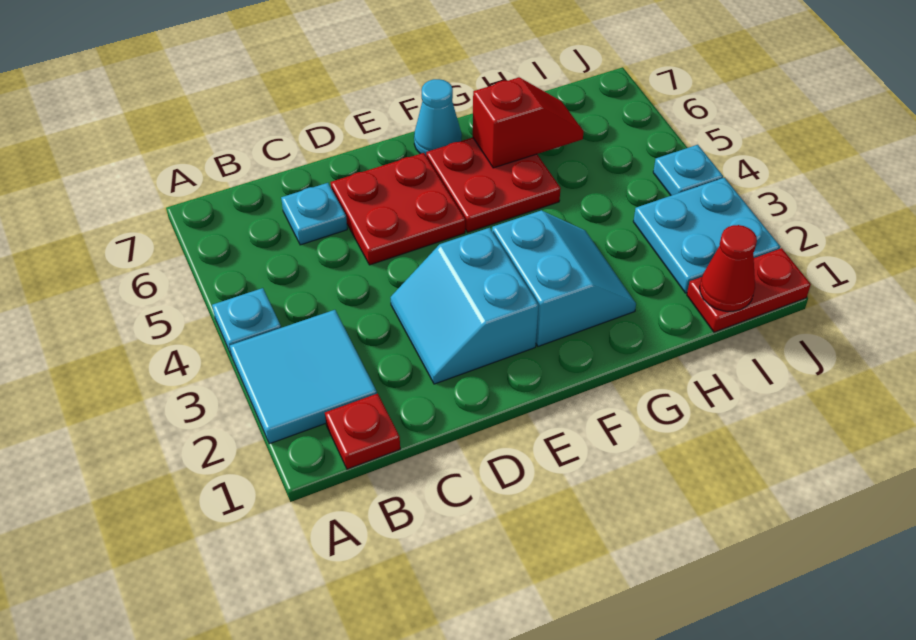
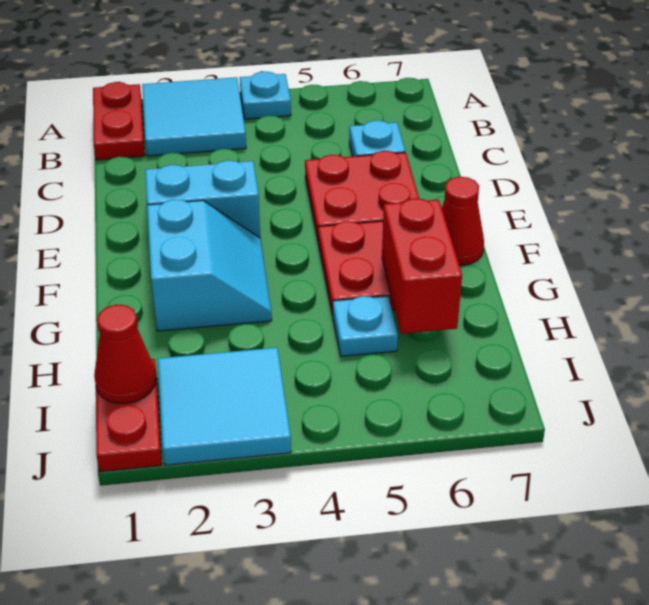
red plate B1 level 1 -> red plate A1:B1 level 1
cyan slope F2:G3 level 1 top F -> cyan slope F2:G3 level 1 top 2
cyan cone F7 level 1 -> red cone F7 level 1
red slope G6:H6 level 2 top G -> red brick G6:H6 level 2
cyan plate I2:J3 level 1 -> cyan tile I2:J3 level 1
cyan plate J4 level 1 -> cyan plate H5 level 1

